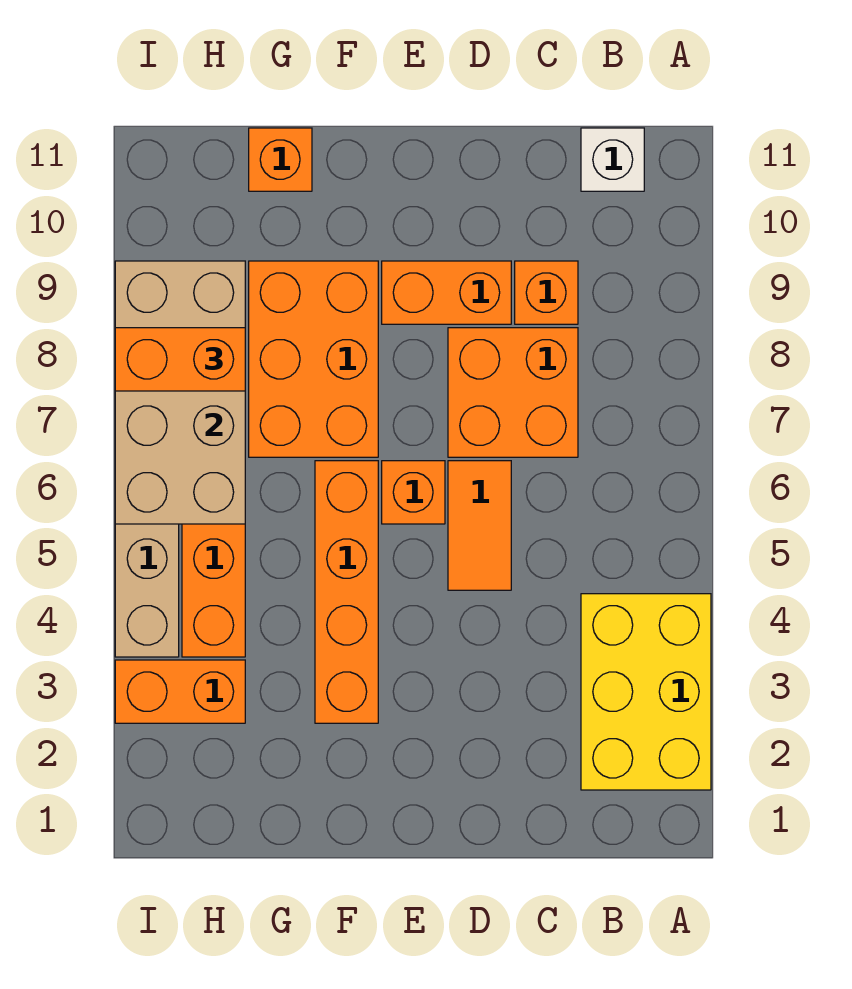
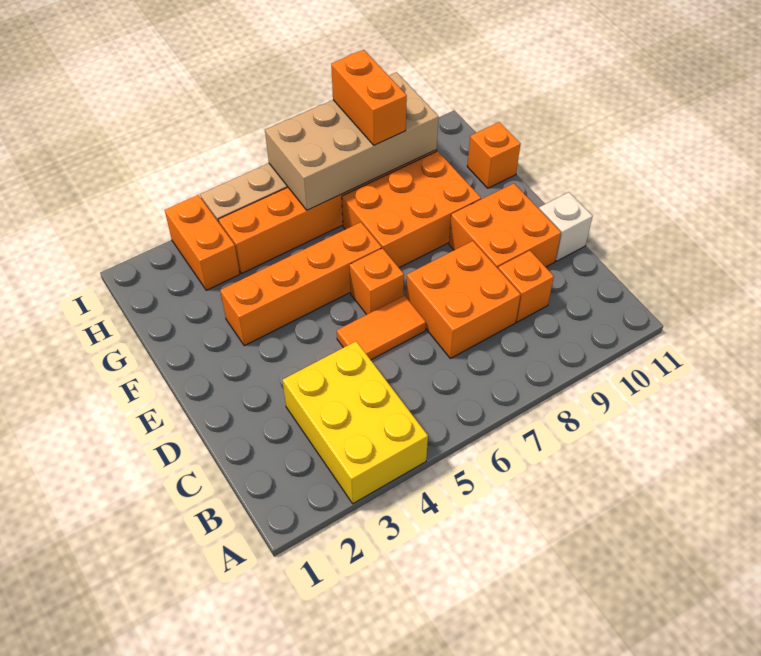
yellow brick A2:B4 level 1 -> yellow brick A3:C4 level 1
white brick B11 level 1 -> white brick D11 level 1
orange brick D9:E9 level 1 -> orange brick D9:E10 level 1

